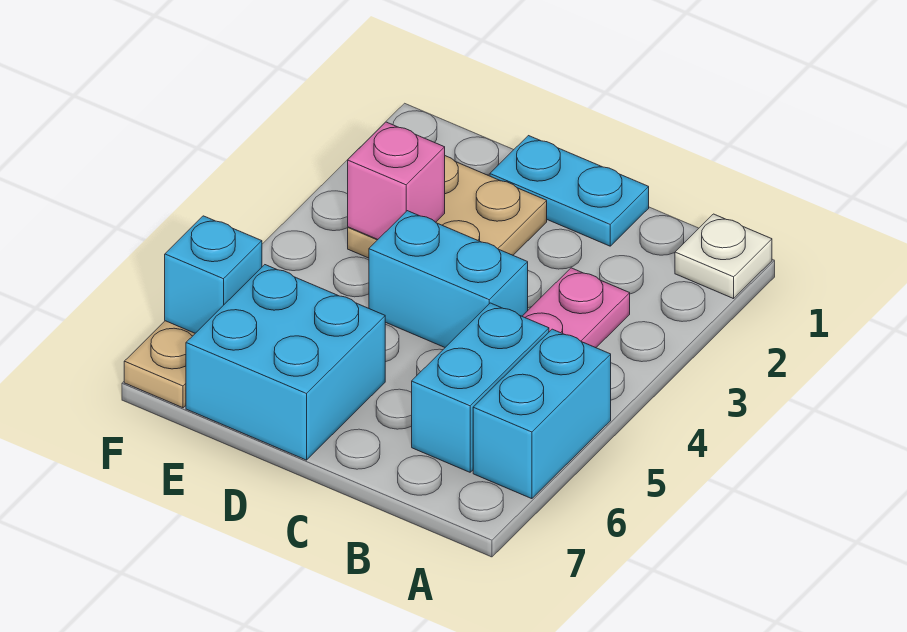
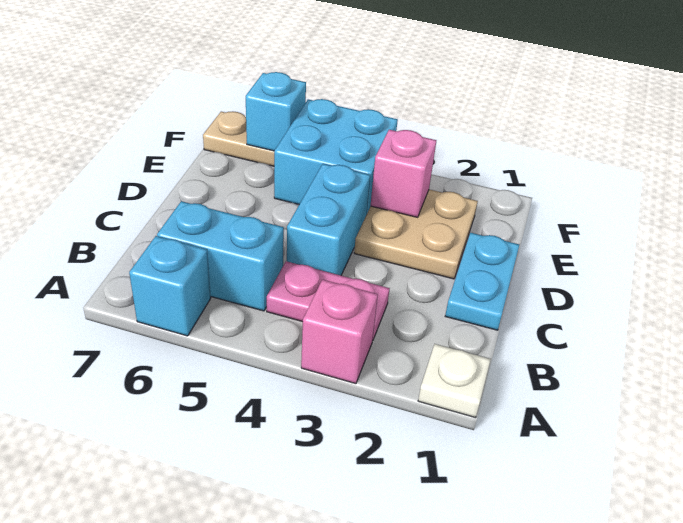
none -> pink brick A3 level 1
cyan brick A5:A6 level 1 -> cyan brick A6 level 1
cyan brick D6:E7 level 1 -> cyan brick E4:F5 level 1

